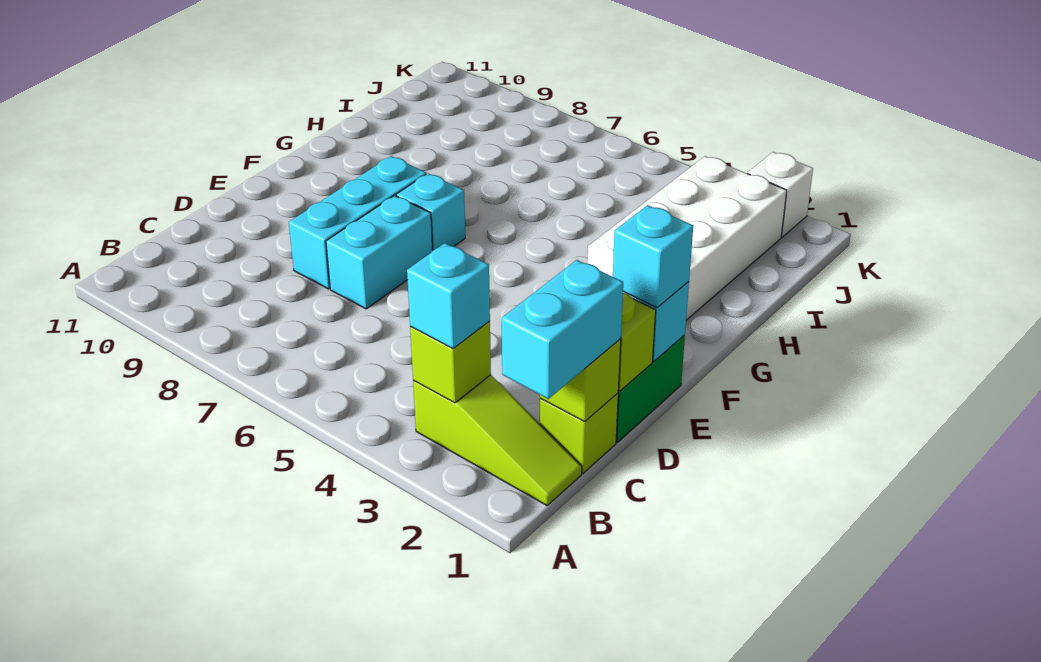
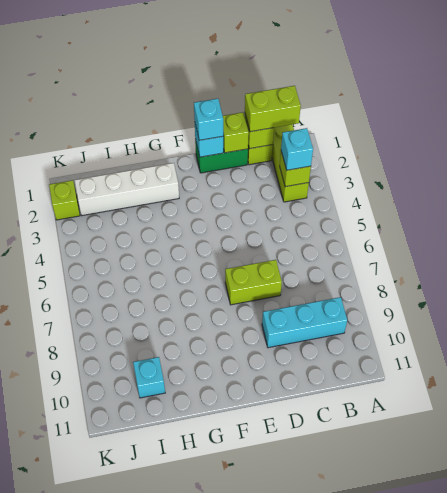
lime slope B1:B3 level 1 top 3 -> lime brick B1:B3 level 1
cyan brick B1:C1 level 3 -> lime brick B1:C1 level 3
cyan brick D7:E7 level 1 -> lime brick D7:E7 level 1
cyan brick D8:F8 level 1 -> cyan brick B9:D9 level 1
cyan brick F7 level 1 -> cyan brick I10 level 1
white brick G2:J3 level 1 -> white brick G2:J2 level 1
white brick K2 level 1 -> lime brick K2 level 1

